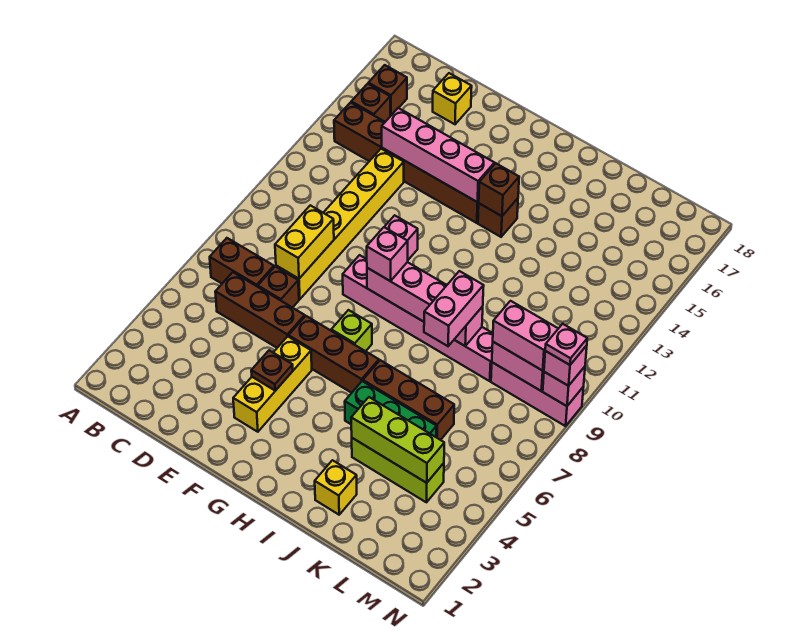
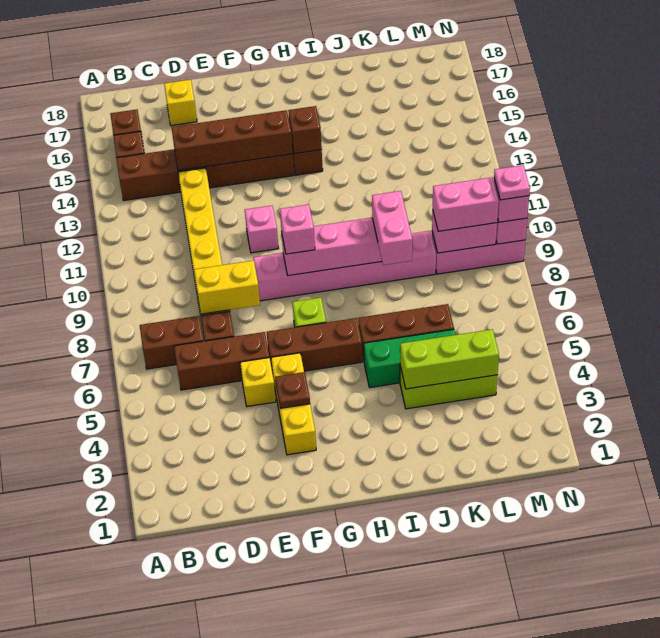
yellow brick D8:D9 level 2 -> yellow brick D8:E8 level 2
pink brick D14:G14 level 2 -> brown brick D14:G14 level 2
yellow brick J2 level 1 -> yellow brick E5 level 1

